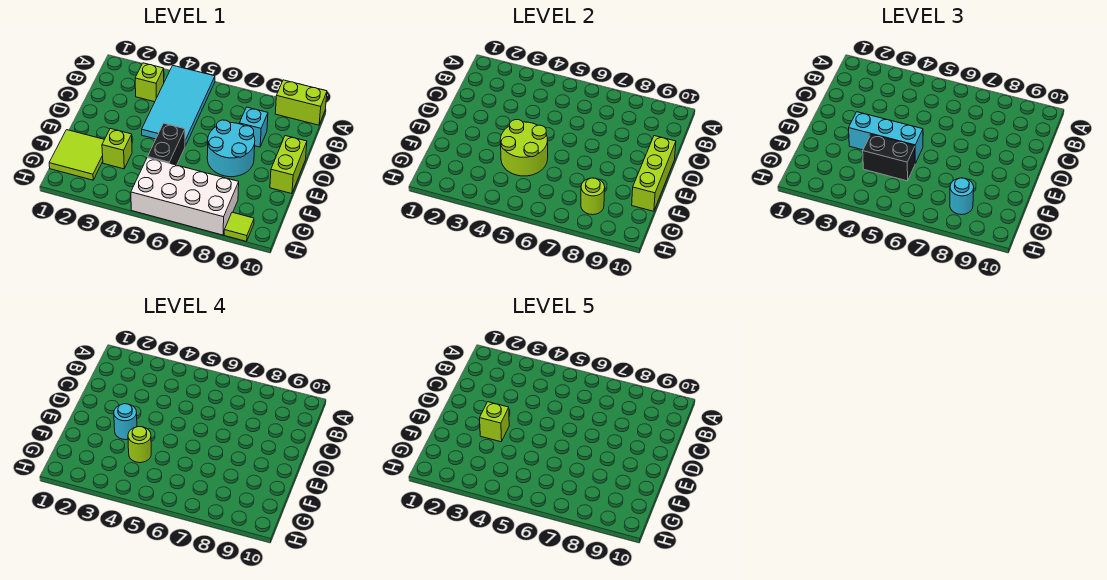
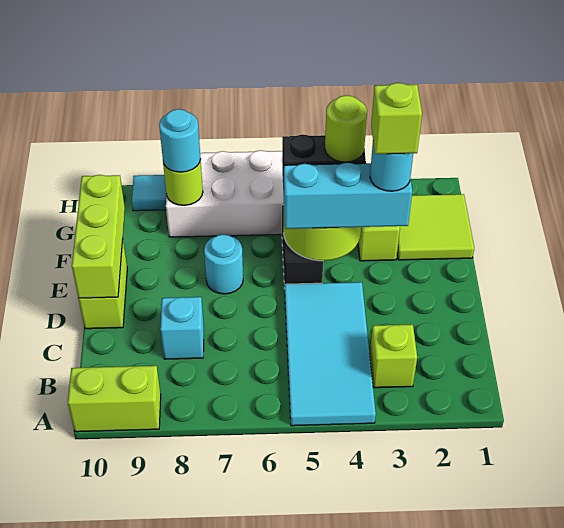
cyan round brick D7:E8 level 1 -> cyan round brick E7 level 1
lime tile H9 level 1 -> cyan tile H9 level 1

